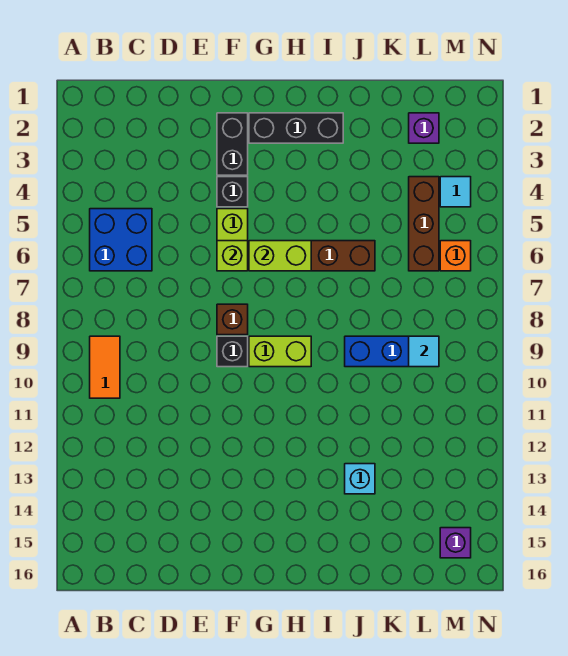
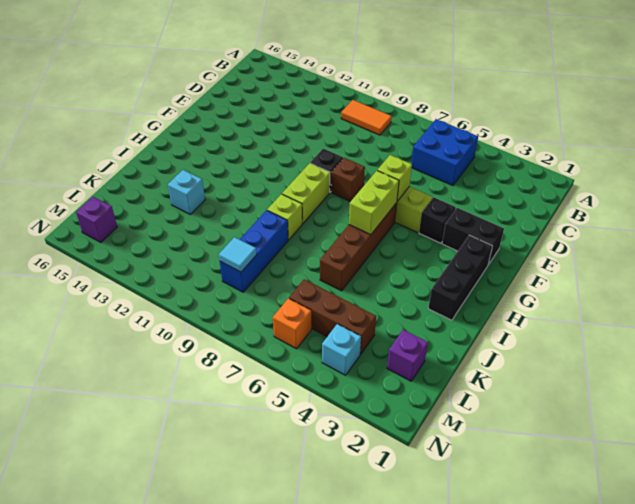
none -> lime brick I9 level 1
cyan tile M4 level 1 -> cyan brick M4 level 1

